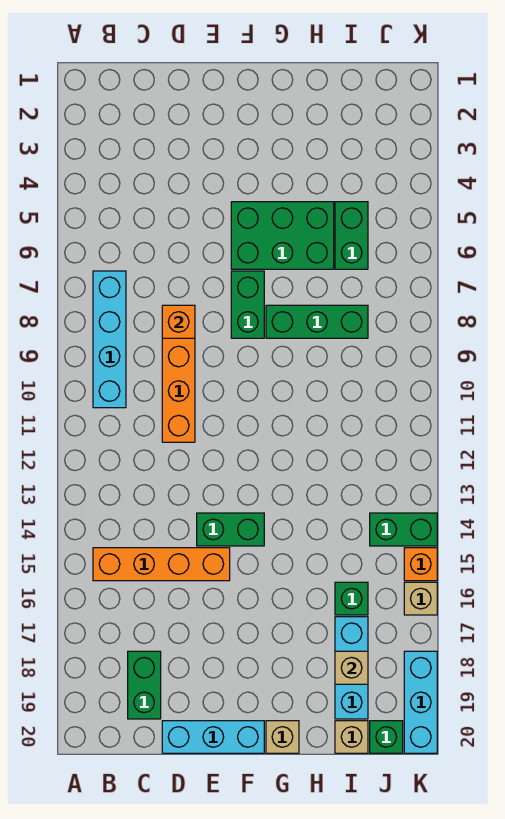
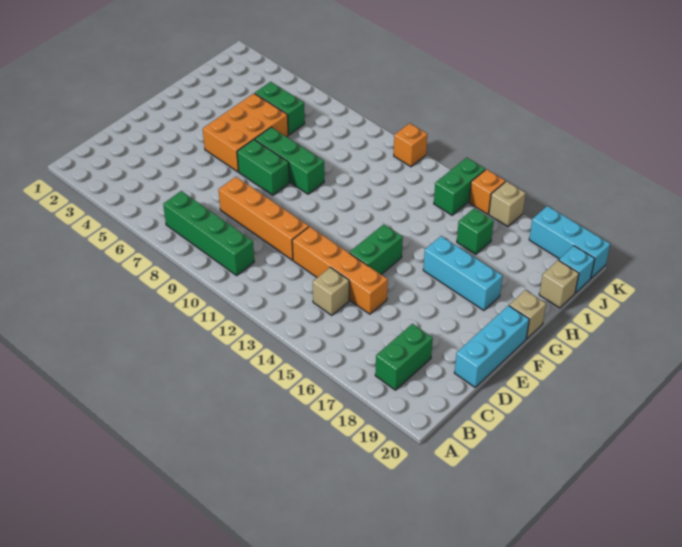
cyan brick B7:B10 level 1 -> green brick B7:B10 level 1
orange brick B15:E15 level 1 -> orange brick D12:D15 level 1
green brick C18:C19 level 1 -> green brick B18:C18 level 1
orange brick D8 level 2 -> orange brick K11 level 1
green brick F5:H6 level 1 -> orange brick F5:H6 level 1
green brick G8:I8 level 1 -> green brick G7:G9 level 1
cyan brick I17:I19 level 1 -> cyan brick G16:G18 level 1
tan brick I18 level 2 -> tan brick C14 level 1
green brick J20 level 1 -> cyan brick J20 level 1

